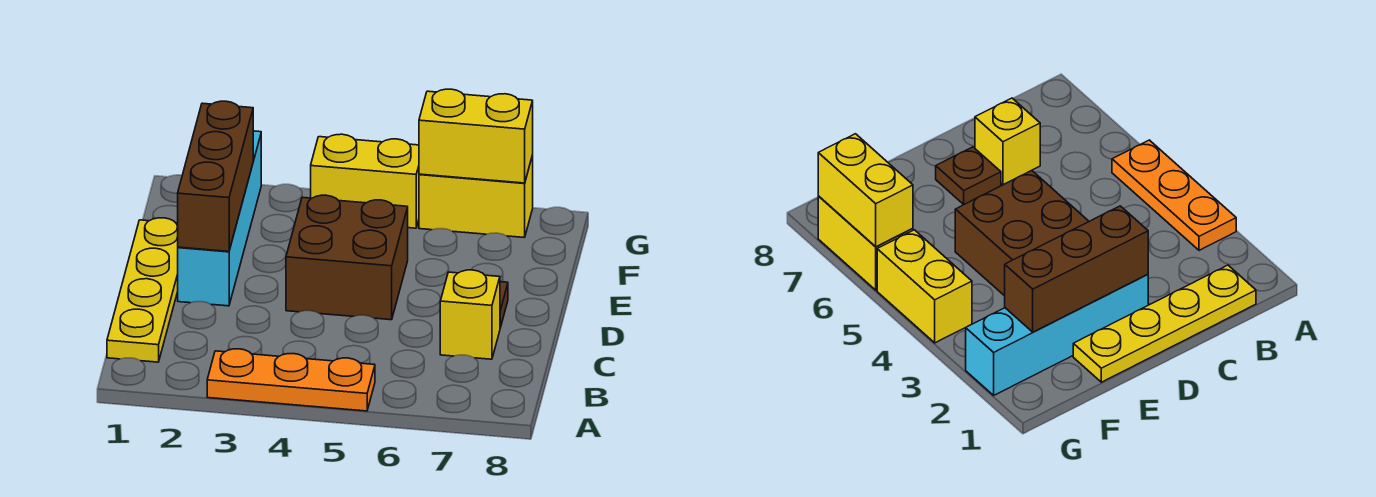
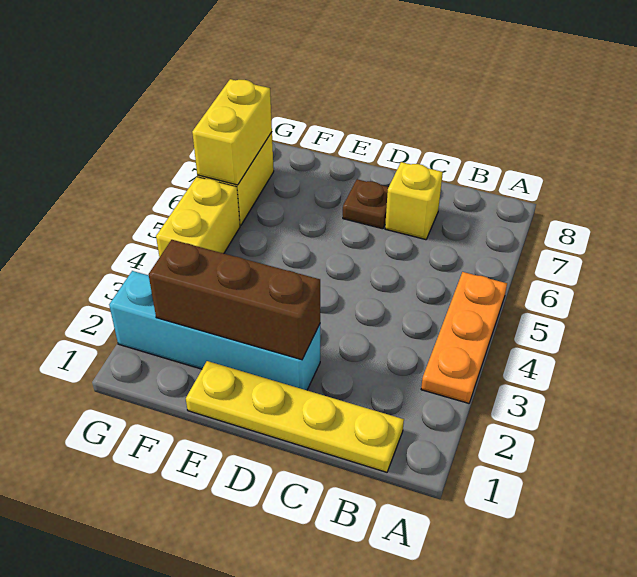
brown brick D4:E5 level 1 -> none

